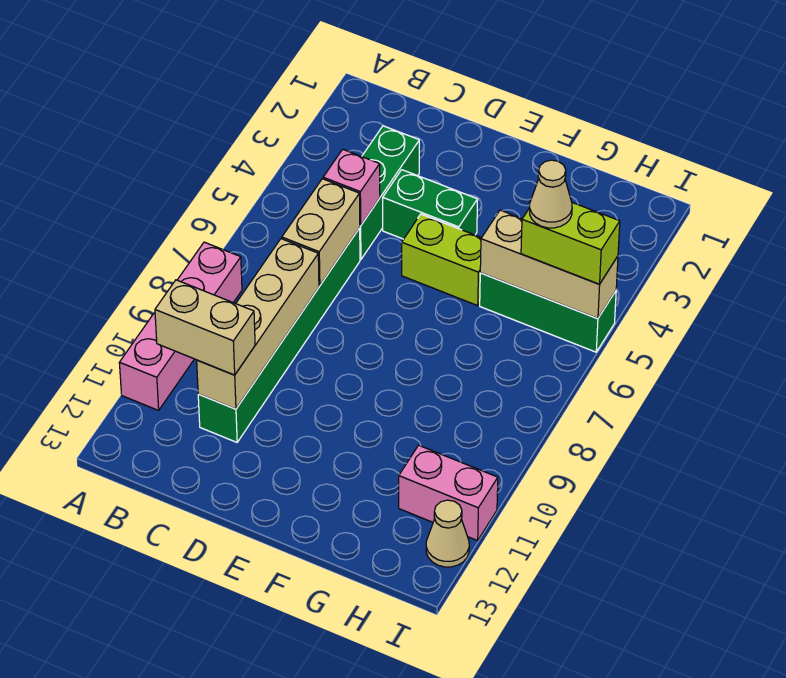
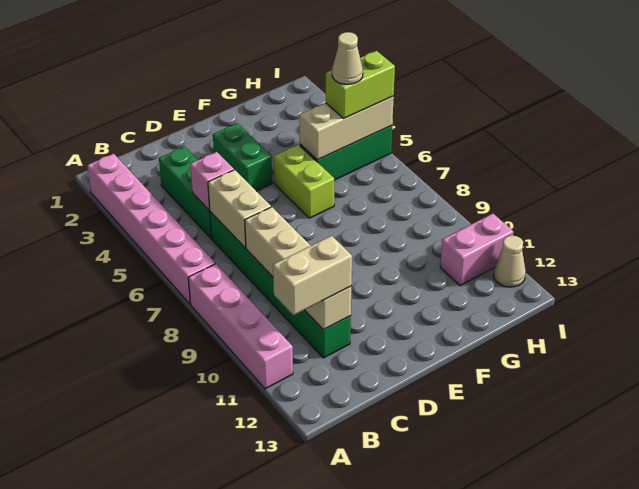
none -> pink brick A2:A7 level 1
green brick D4:E4 level 1 -> green brick E3:E4 level 1
lime brick E5:F5 level 1 -> lime brick F5:F6 level 1

